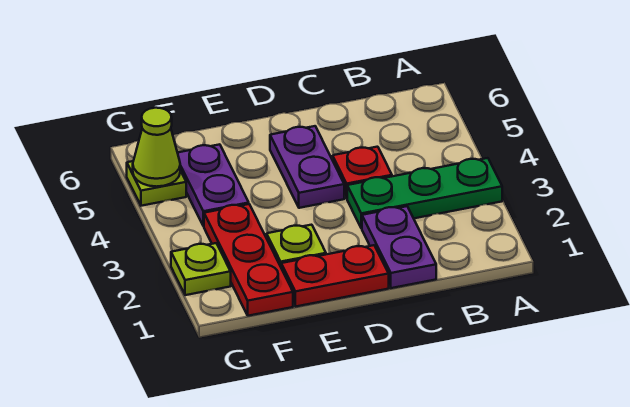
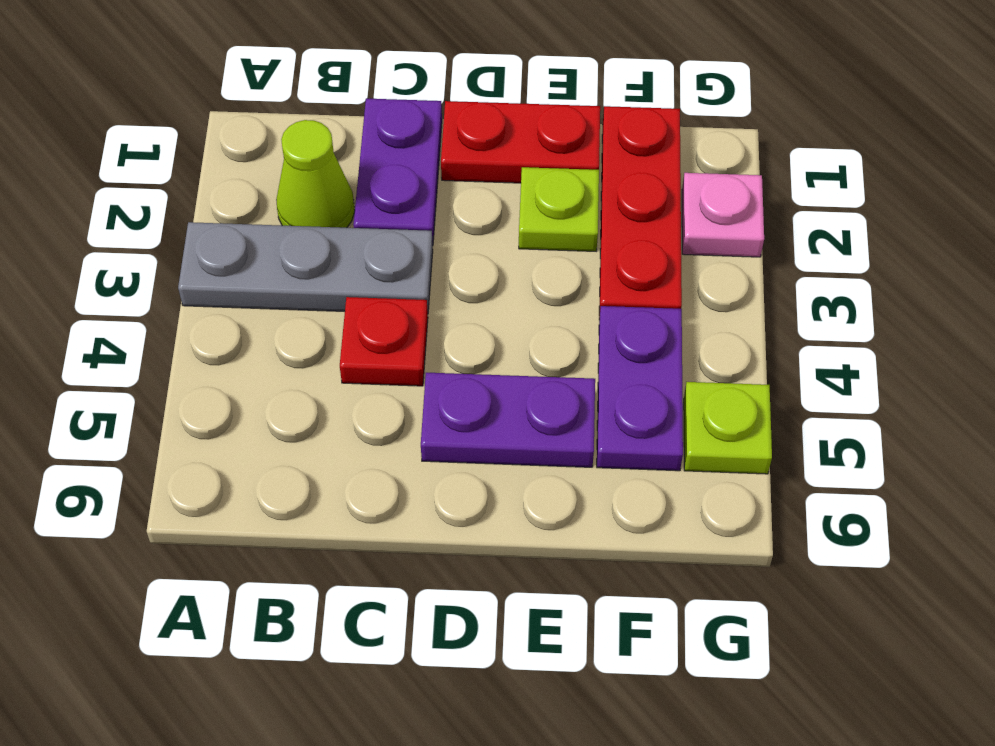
green plate A3:C3 level 1 -> grey plate A3:C3 level 1
purple plate D4:D5 level 1 -> purple plate D5:E5 level 1
lime plate G2 level 1 -> pink plate G2 level 1
lime cone G5 level 2 -> lime cone B2 level 1

